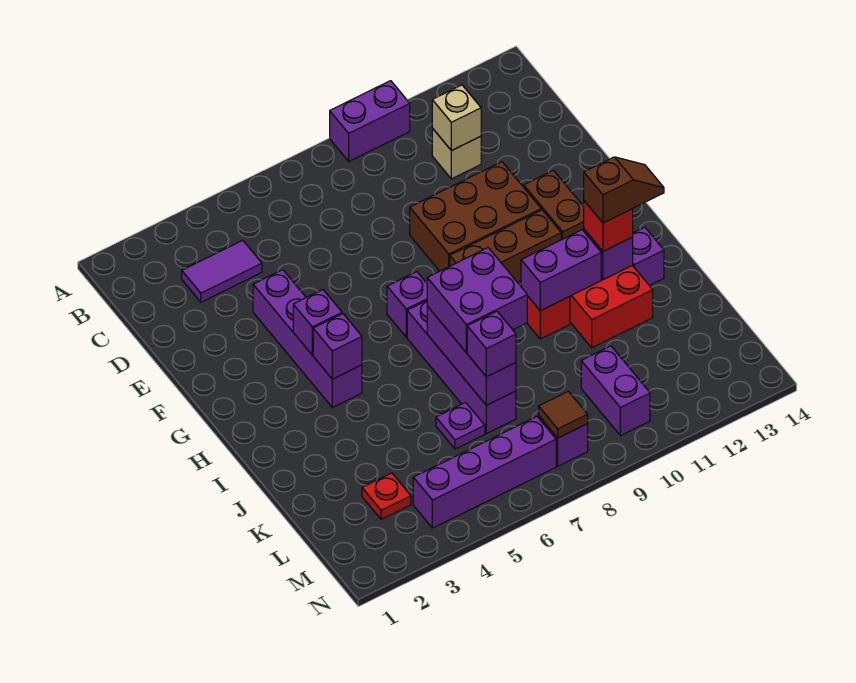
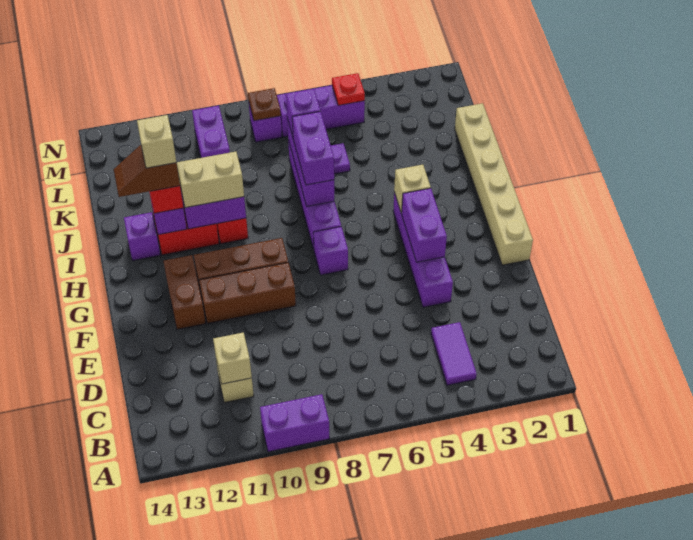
purple tile C3:C4 level 1 -> purple tile B4:C4 level 1
brown brick E9:F11 level 1 -> brown brick F9:F11 level 1
none -> tan brick F1:K1 level 1
purple brick G4 level 2 -> purple brick F4:G4 level 2
purple brick H4 level 2 -> tan brick H4 level 2
purple brick I7:J8 level 3 -> purple brick I7:J7 level 3
none -> tan brick I10:I11 level 3
none -> tan brick I12 level 5
red plate L3 level 1 -> red plate M5 level 2
purple brick M4:M7 level 1 -> purple brick M5:M7 level 1
brown tile M8 level 2 -> brown plate M8 level 2

